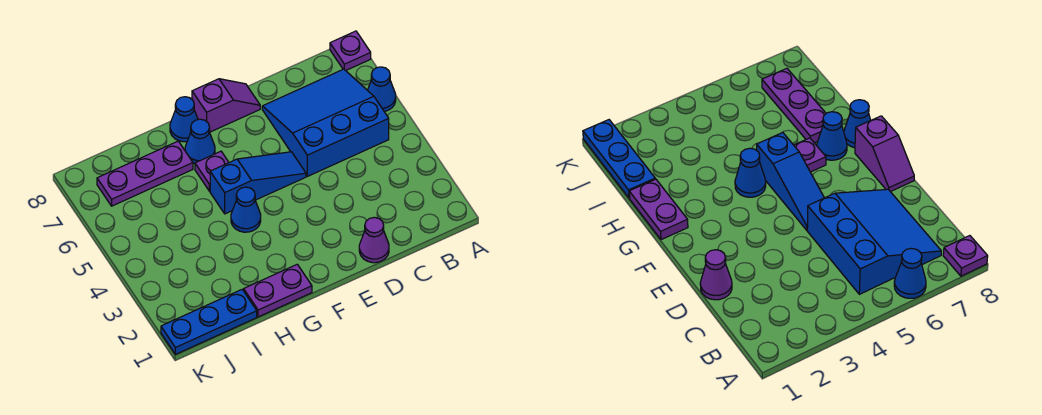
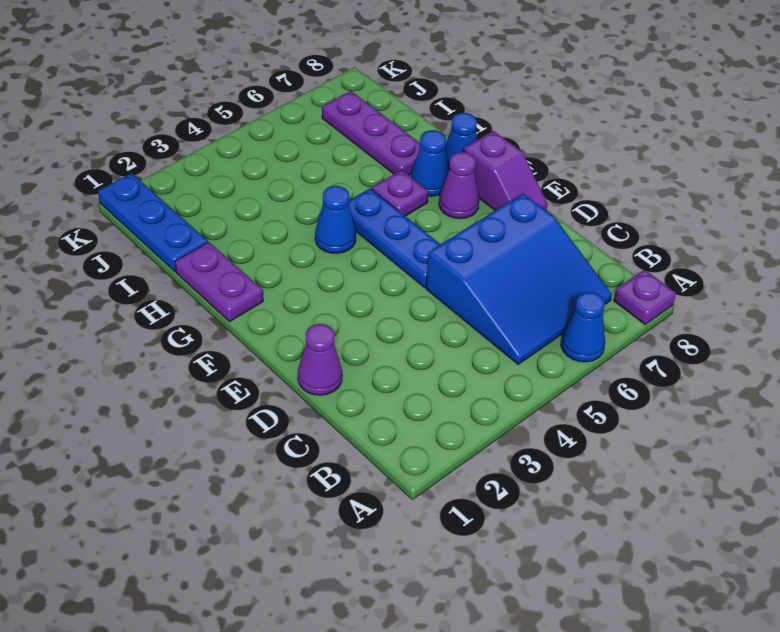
blue slope B5:D7 level 1 top 5 -> blue slope B5:D7 level 1 top D
blue slope E5:G5 level 1 top G -> blue plate E5:G5 level 1
none -> purple cone F7 level 1

